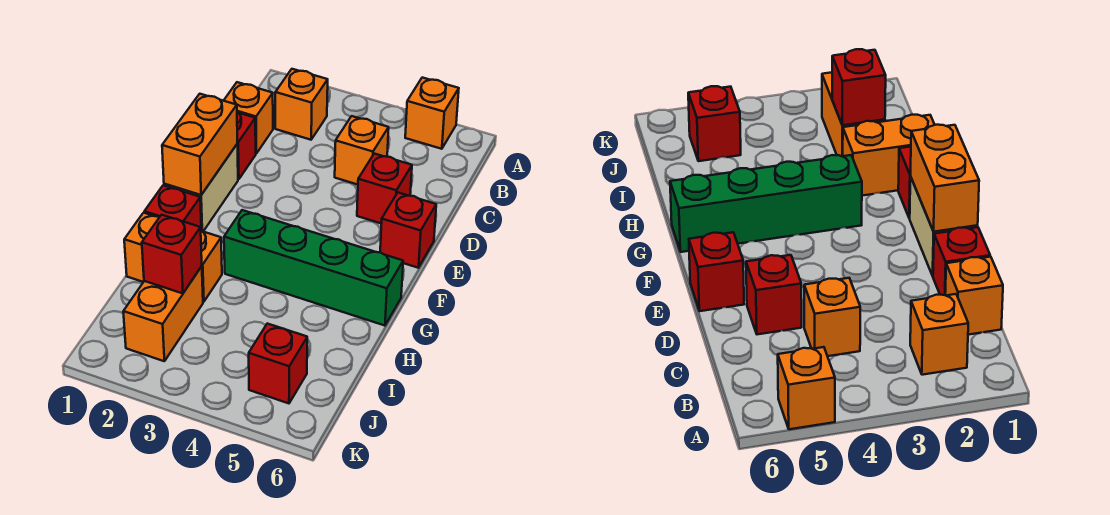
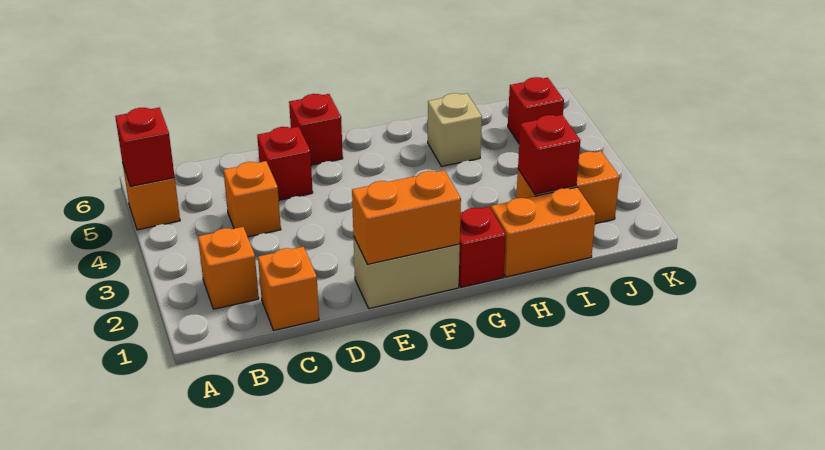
red brick D1 level 1 -> red brick A5 level 2
green brick G3:G6 level 1 -> none
orange brick H1:H2 level 1 -> orange brick H1:I1 level 1
none -> tan brick H5 level 1

